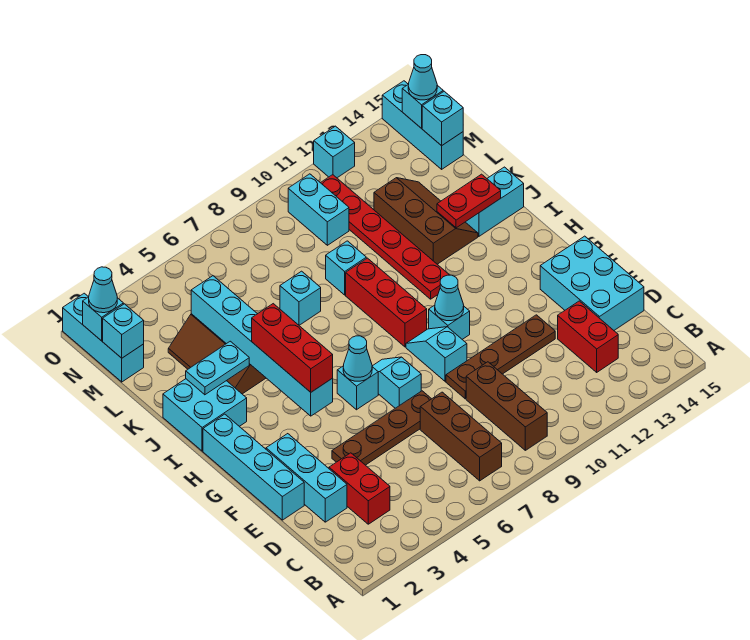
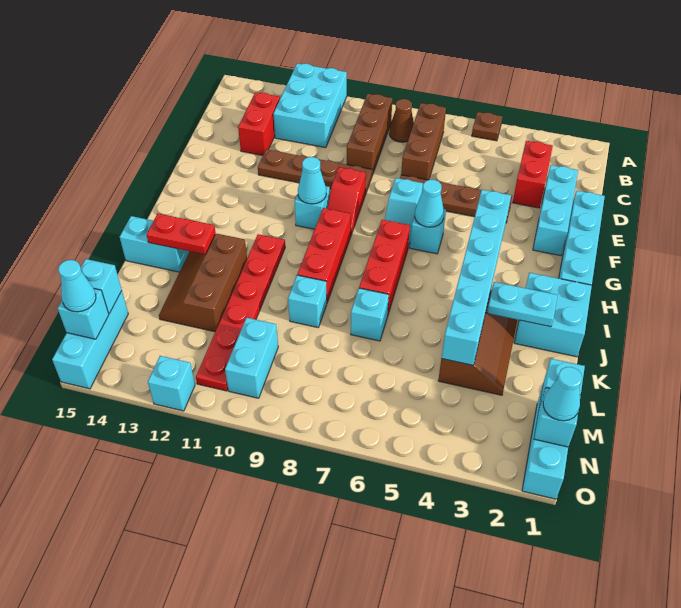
none -> brown plate A5 level 1
none -> brown cone B8 level 1
cyan brick D14:F15 level 1 -> cyan brick A11:C12 level 1
cyan slope F9:G9 level 1 top F -> red slope F9:G9 level 1 top F
red brick G4:I4 level 3 -> red brick H7:J7 level 1

